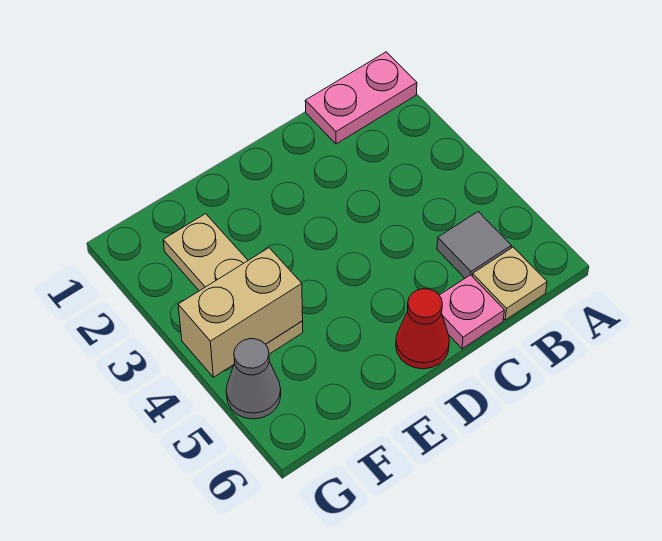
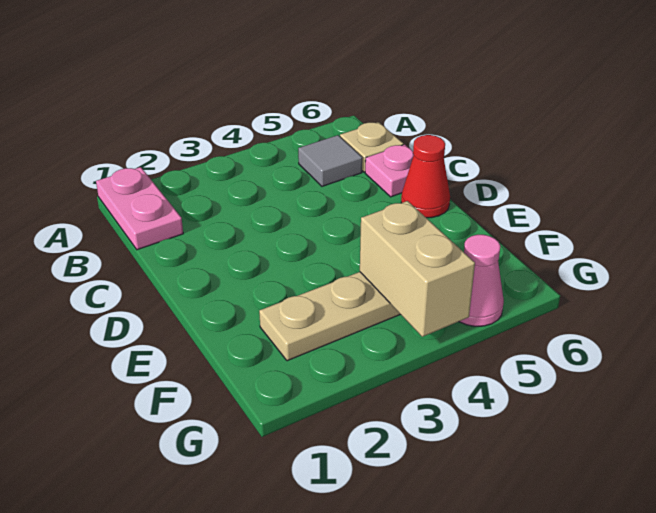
grey cone G5 level 1 -> pink cone G5 level 1

